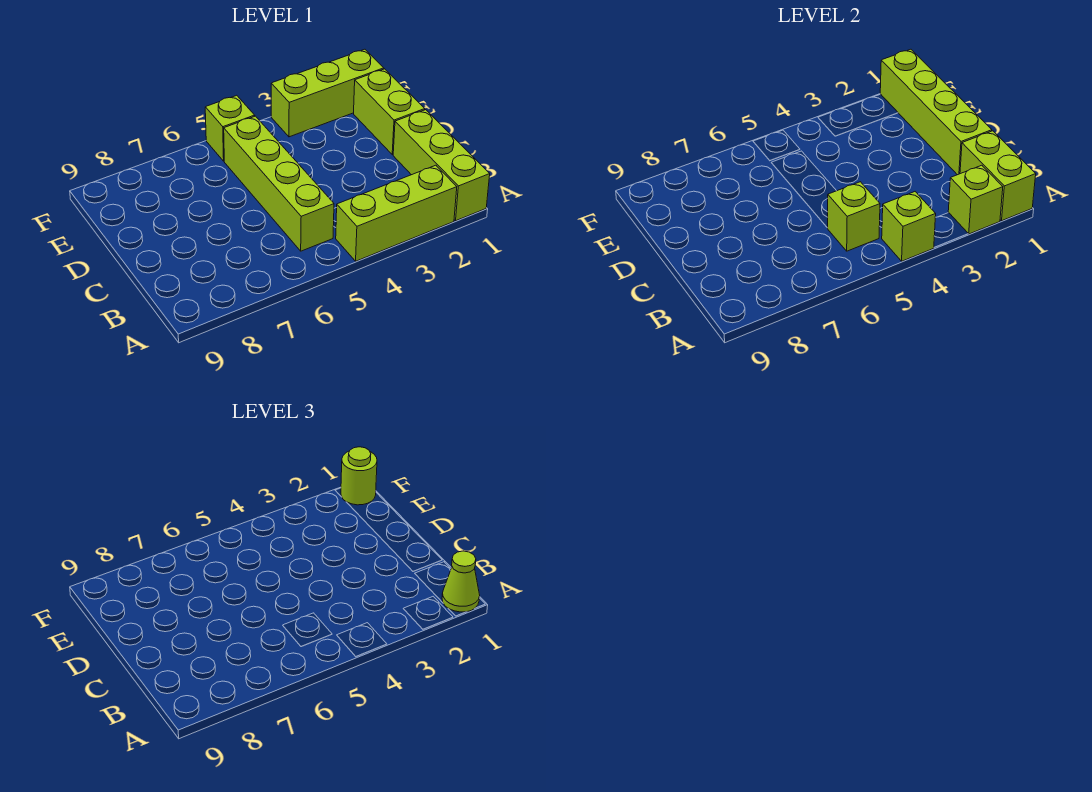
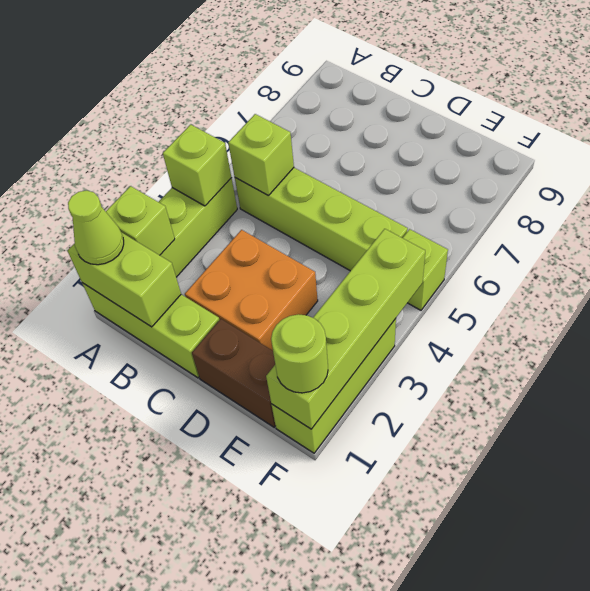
lime brick C1:F1 level 2 -> lime brick F1:F4 level 2
none -> orange brick C2:D3 level 1
lime brick D1:E1 level 1 -> brown brick D1:E1 level 1

